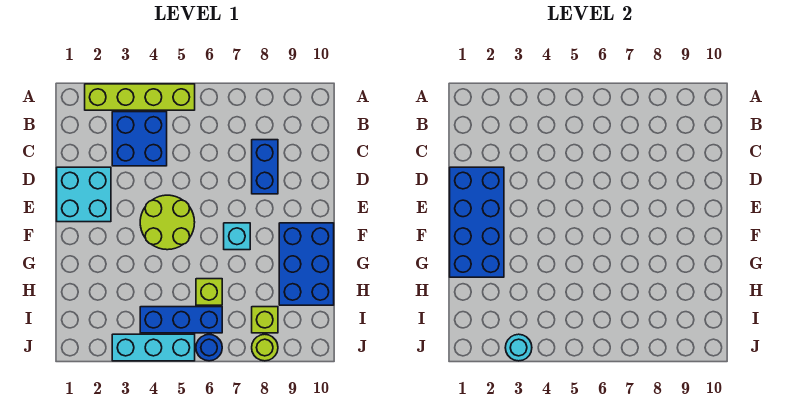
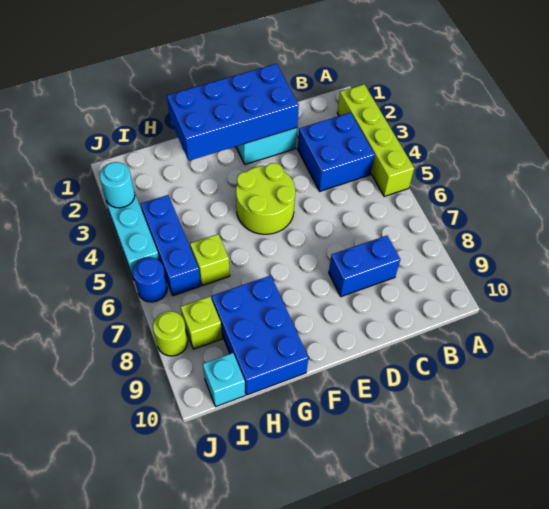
cyan brick F7 level 1 -> cyan brick I10 level 1
blue brick F9:H10 level 1 -> blue brick G8:H10 level 1

